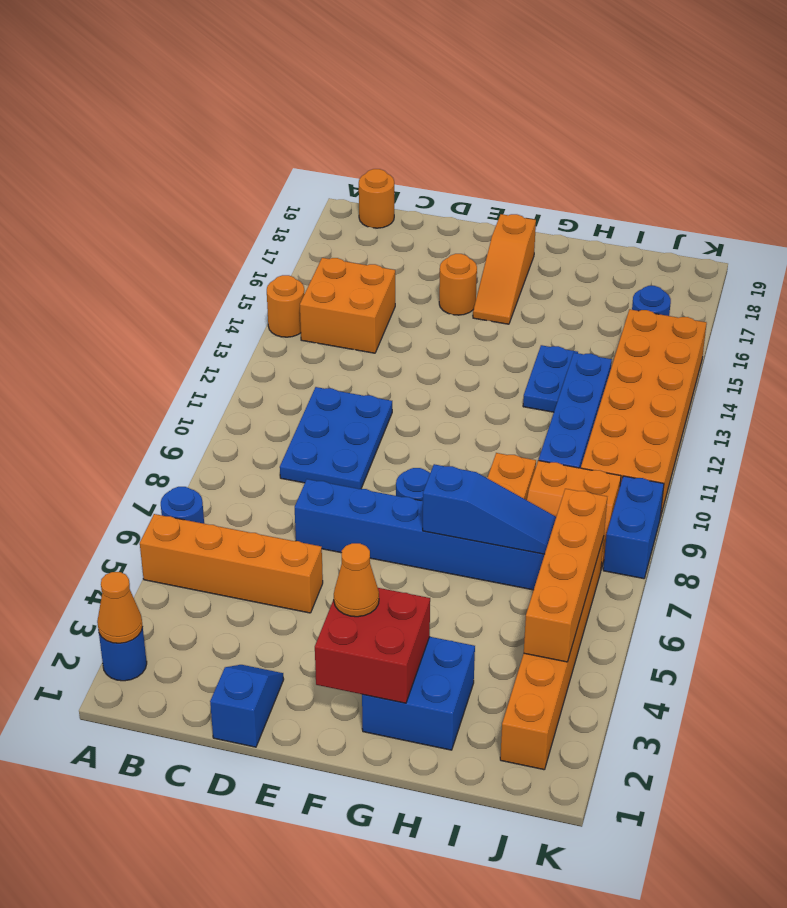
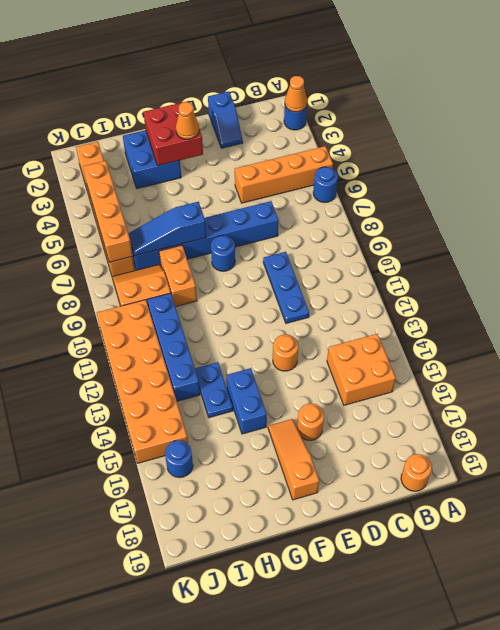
orange round brick A14 level 1 -> orange round brick E13 level 1
blue plate C9:D11 level 1 -> blue plate D9:D11 level 1
blue brick K8:K9 level 1 -> blue brick G14:G15 level 1

